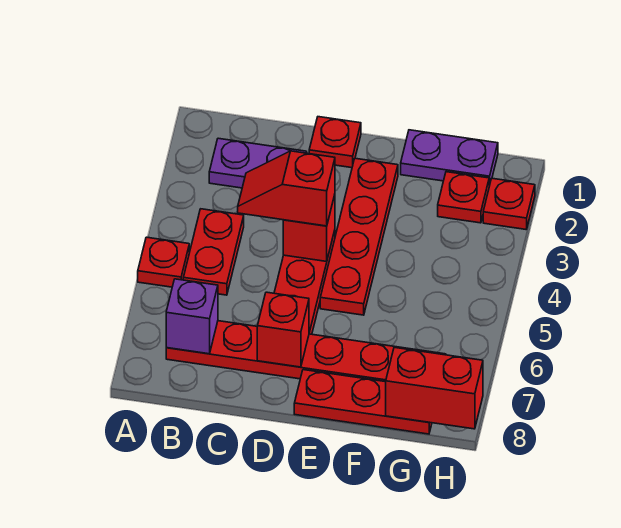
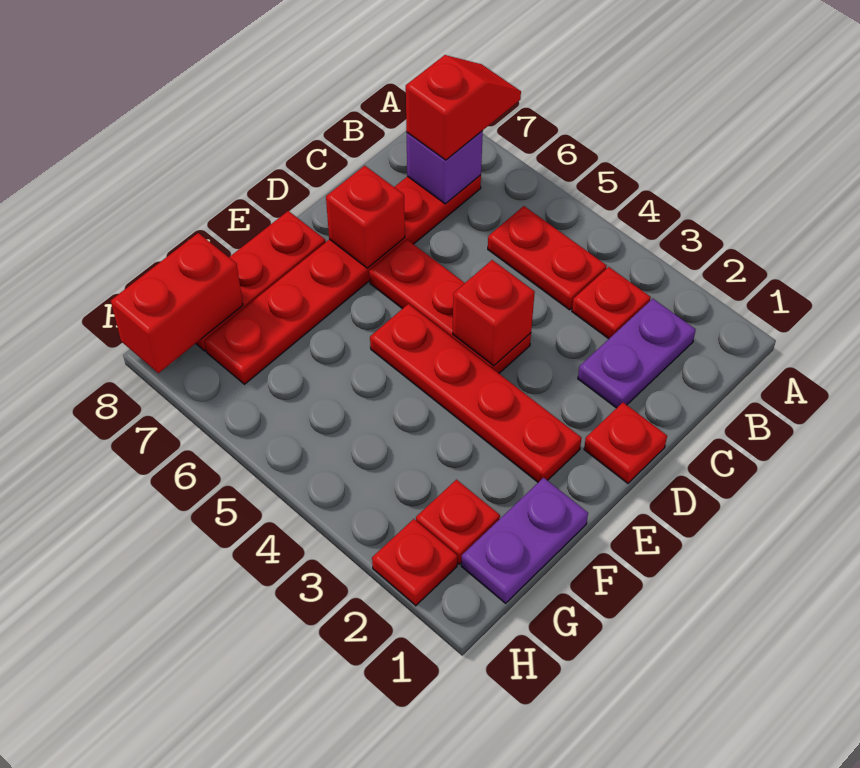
red plate A5 level 1 -> red plate B3 level 1
red slope C4:D4 level 3 top D -> red slope A7:B7 level 3 top B

